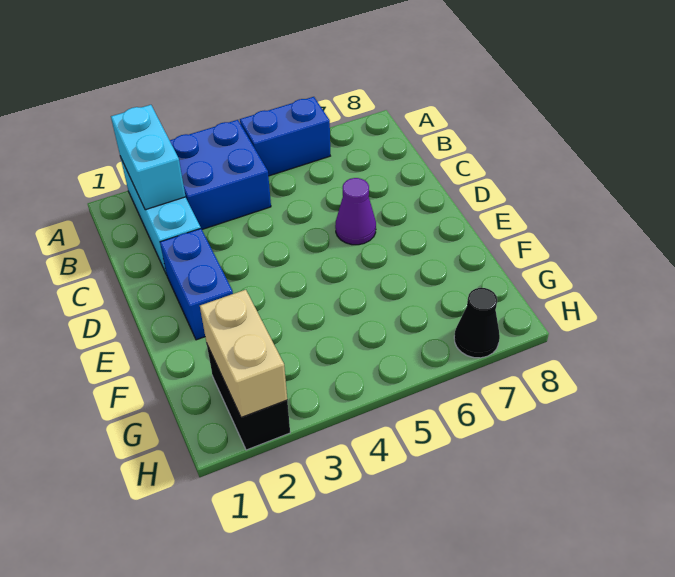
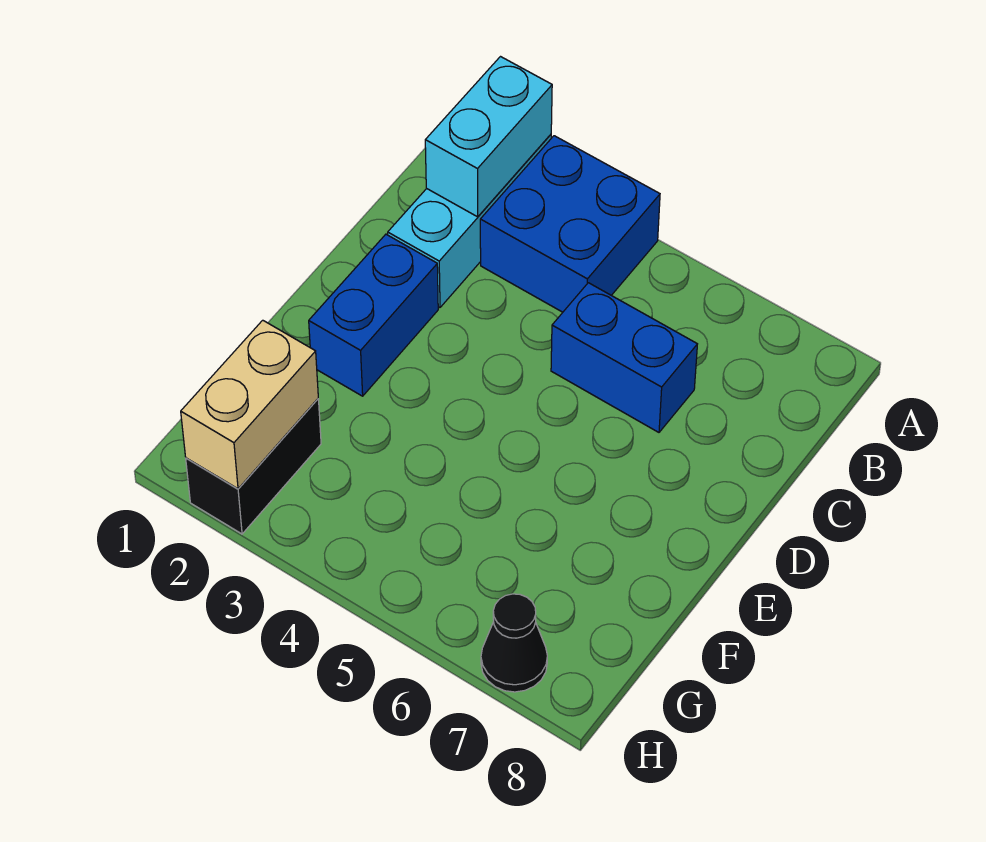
blue brick A5:A6 level 1 -> blue brick C5:C6 level 1
purple cone D6 level 1 -> none

